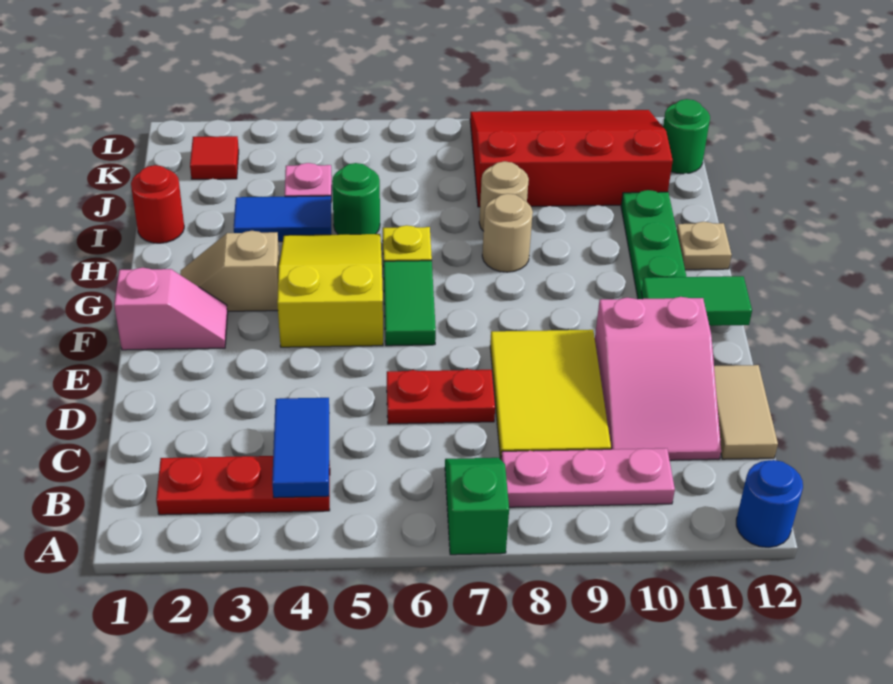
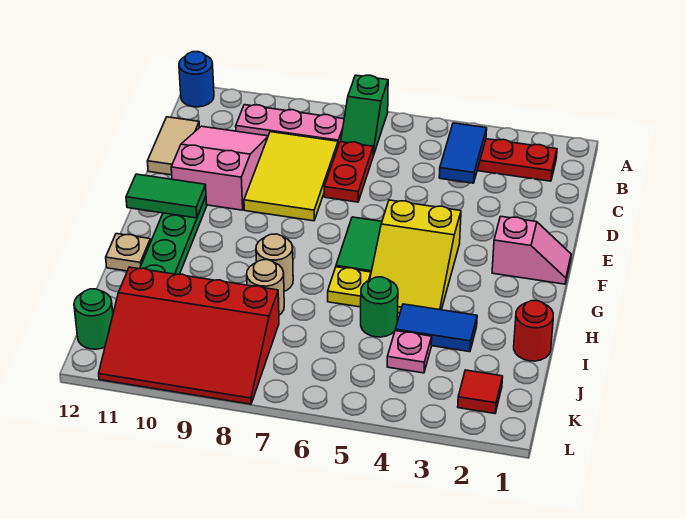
red plate D6:D7 level 1 -> red plate C7:D7 level 1
pink slope F1:F2 level 1 top 1 -> pink slope F1:F2 level 1 top 2
tan slope G2:G3 level 1 top 3 -> none

